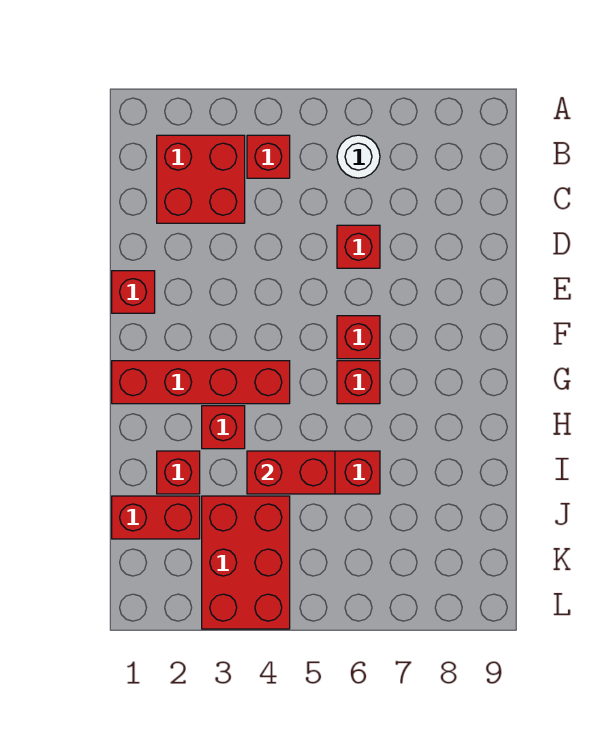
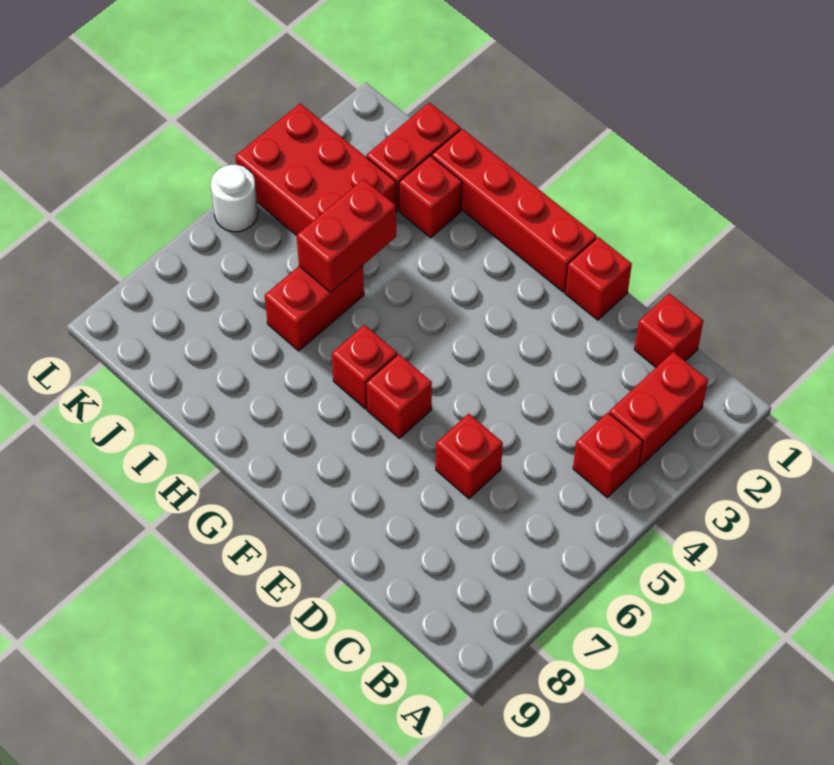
red brick B2:C3 level 1 -> red brick B2:B3 level 1
white round brick B6 level 1 -> white round brick L5 level 1
red brick G1:G4 level 1 -> red brick F1:I1 level 1
red brick H3 level 1 -> red brick C1 level 1

